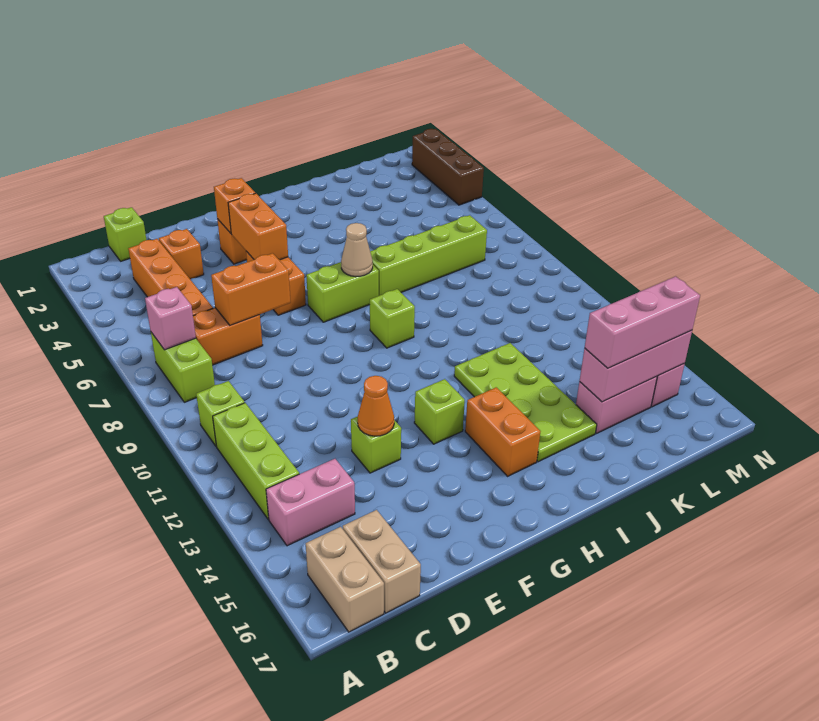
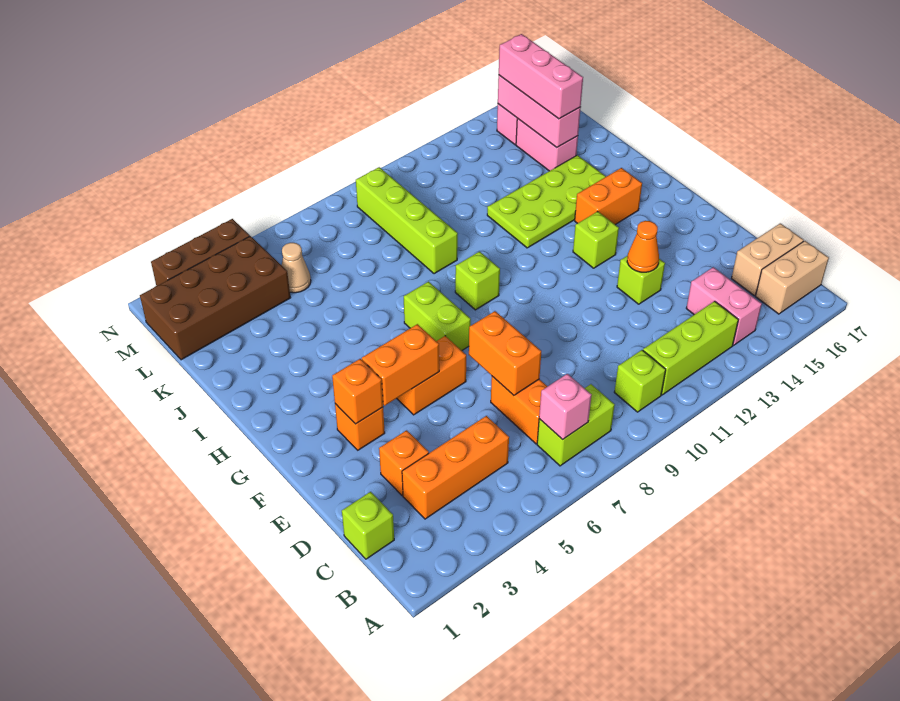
orange brick C3:C6 level 1 -> orange brick C3:C5 level 1
tan cone H7 level 2 -> tan cone L5 level 1
lime brick I7:L7 level 1 -> lime brick J9:M9 level 1
none -> brown brick L1:M4 level 1

